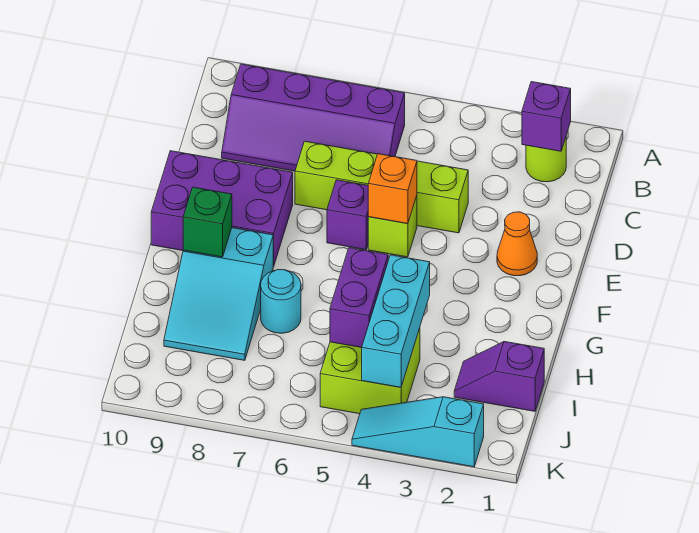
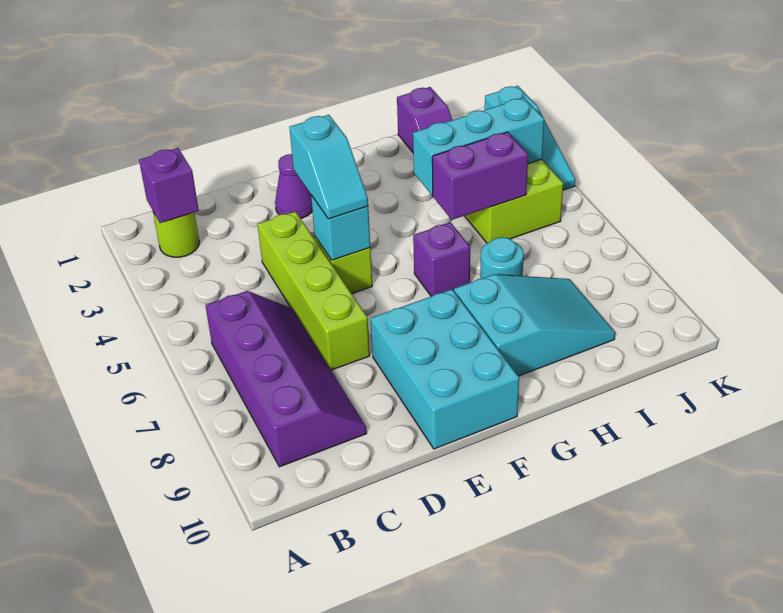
orange cone E2 level 1 -> purple cone E2 level 1
none -> cyan slope E4:E5 level 3 top 4
orange brick E5 level 2 -> cyan brick E5 level 2
purple brick E6 level 1 -> purple brick G6 level 1
purple brick E8:F10 level 1 -> cyan brick E8:F10 level 1
green brick G9 level 2 -> none

